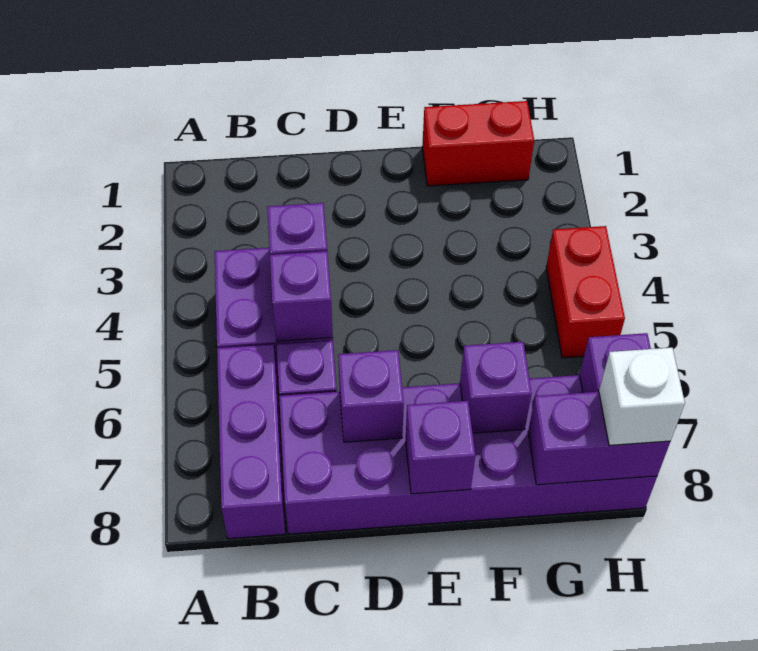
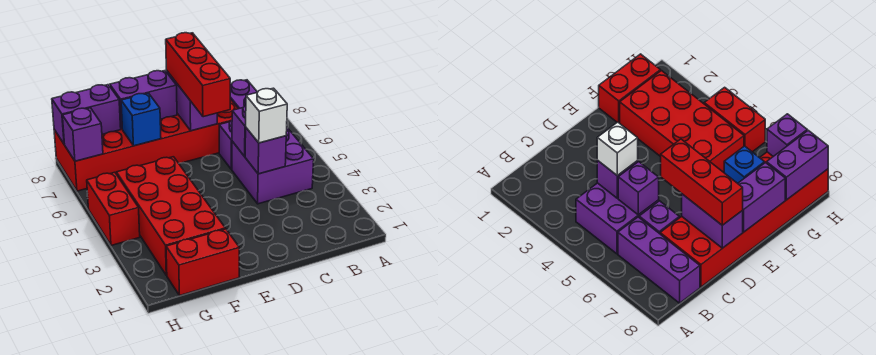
purple brick C7:H8 level 1 -> red brick C7:H8 level 1
none -> red brick D6:D8 level 3
purple brick D7 level 2 -> purple brick D7:D8 level 2
purple brick E8 level 2 -> purple brick E8:F8 level 2
none -> red brick F2:G5 level 1
purple brick F7 level 2 -> blue brick F7 level 2
white brick H8 level 3 -> white brick C4 level 3

